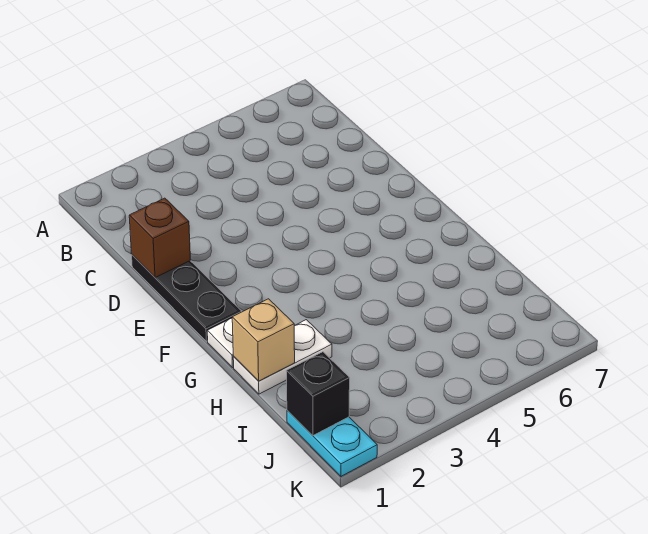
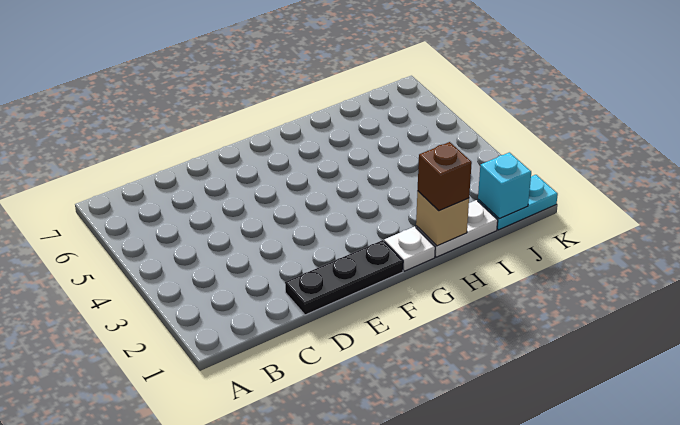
brown brick D1 level 2 -> brown brick H1 level 3
white plate H1:H2 level 1 -> white plate H1:I1 level 1
black brick J1 level 2 -> cyan brick J1 level 2

